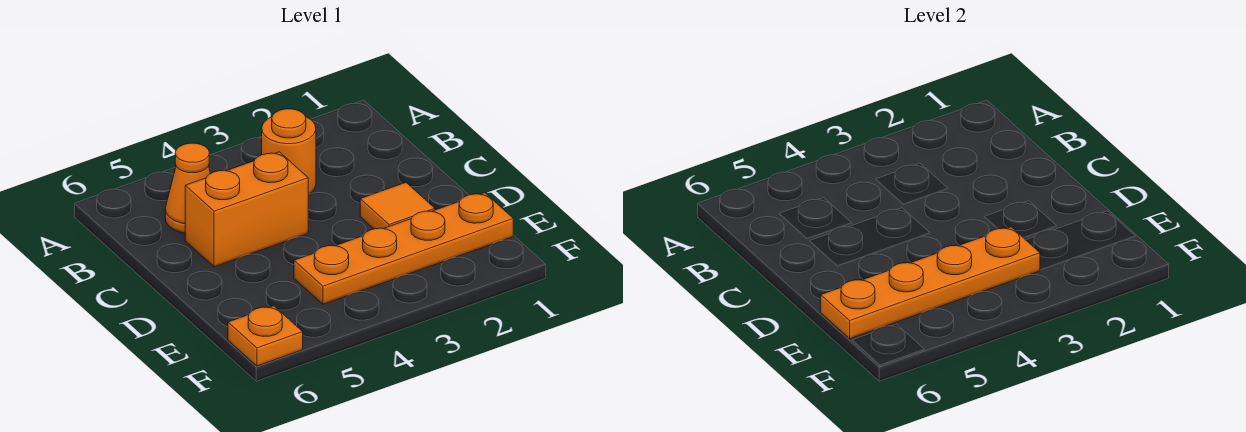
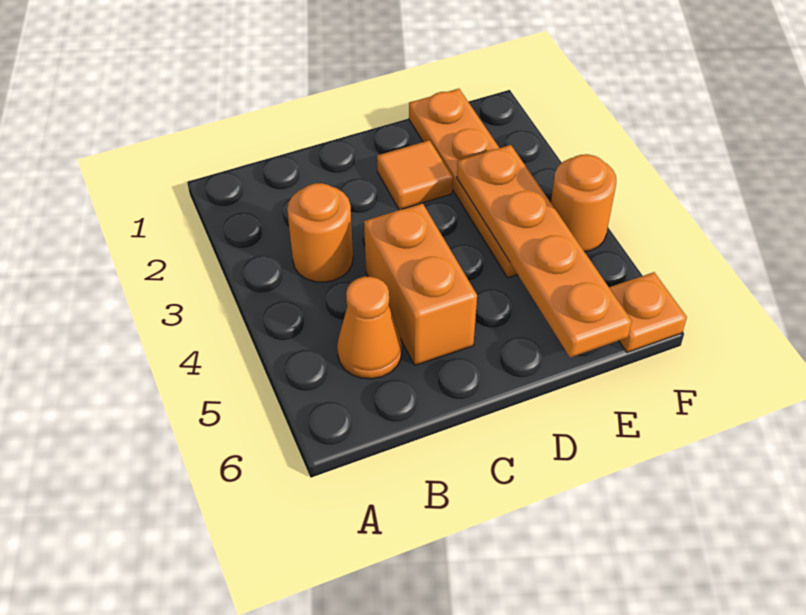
none -> orange round brick F4 level 1

